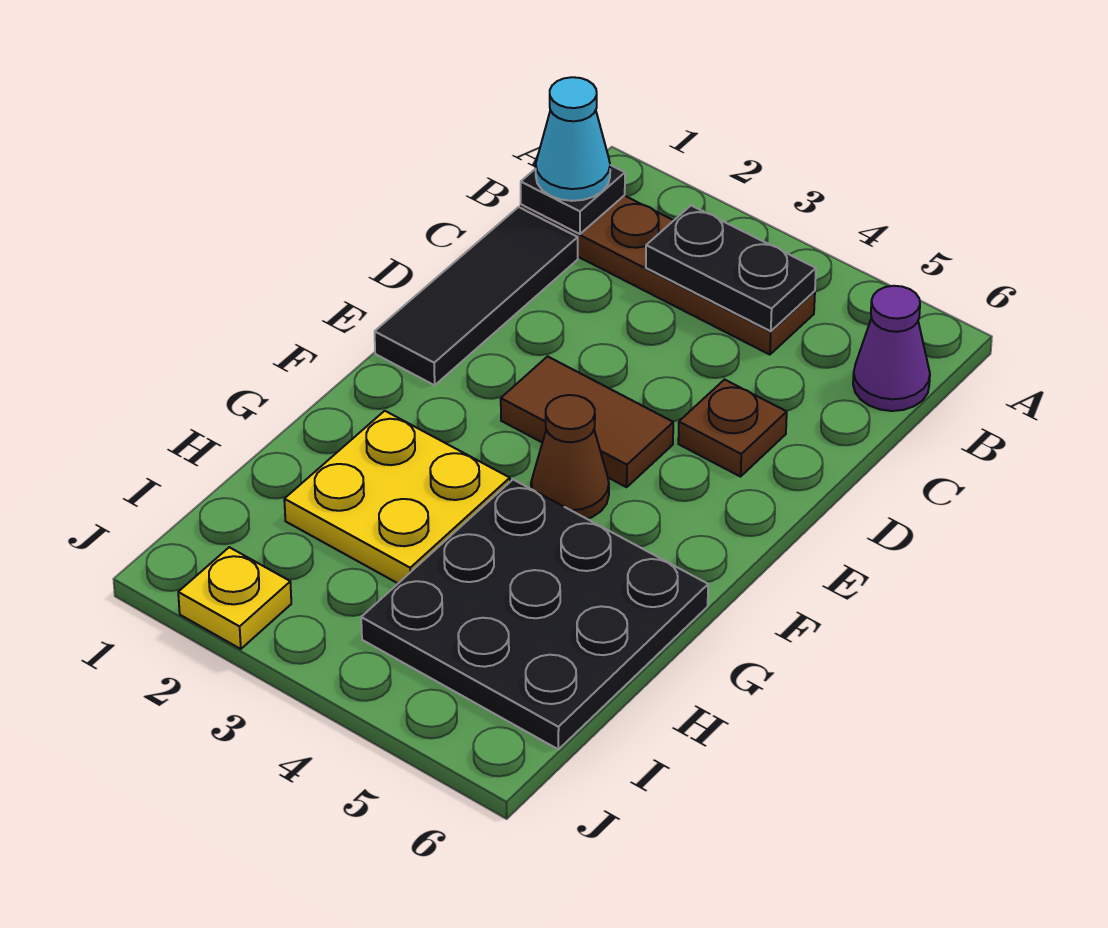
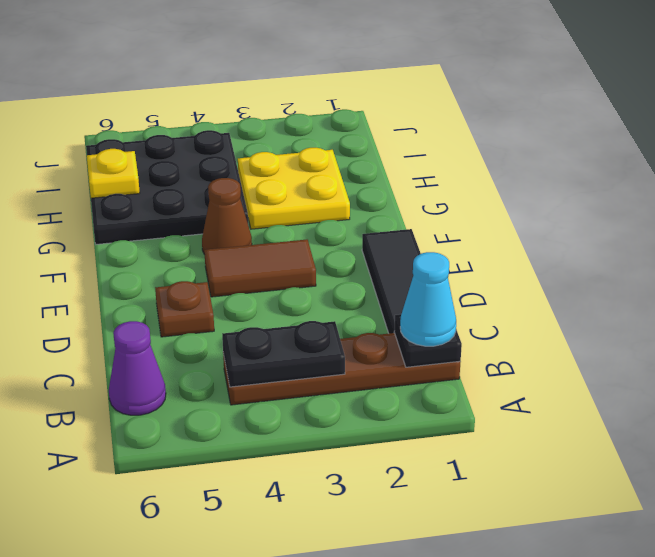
yellow plate J2 level 1 -> yellow plate H6 level 2

